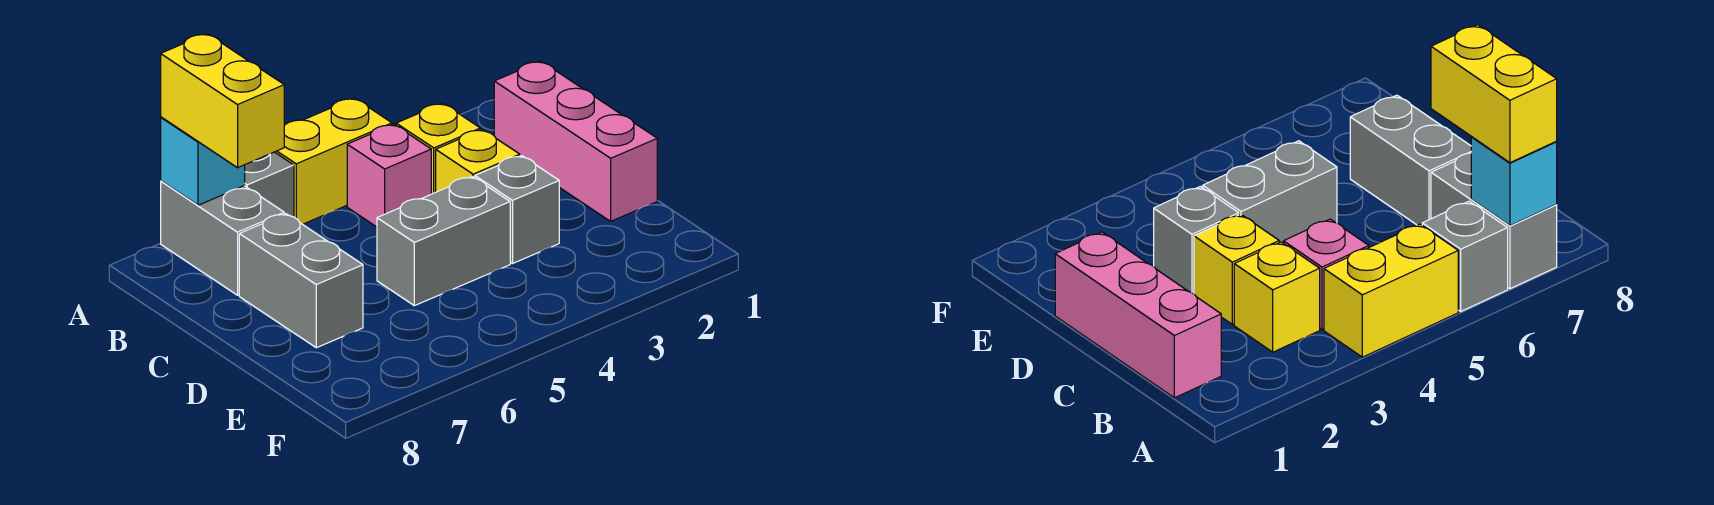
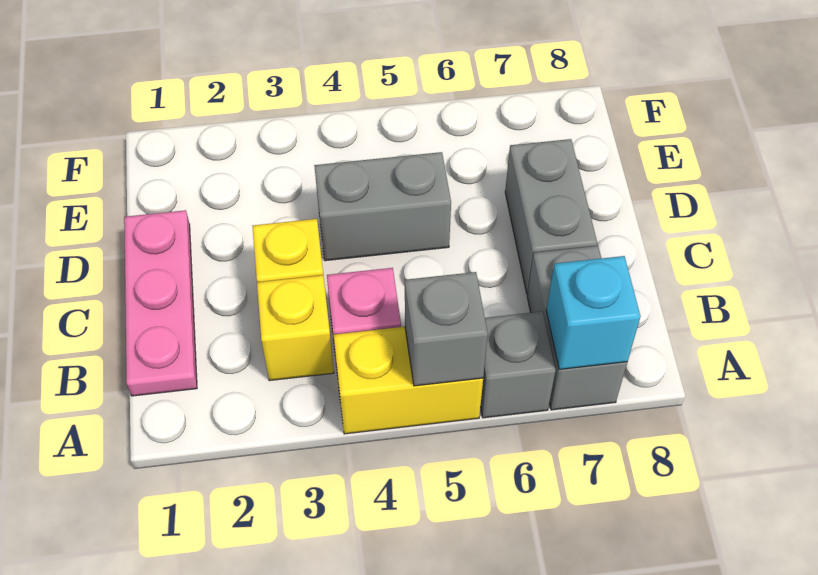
yellow brick A7:B7 level 3 -> none
pink brick B1:D1 level 1 -> pink plate B1:D1 level 1
grey brick D3 level 1 -> grey brick A5 level 2

